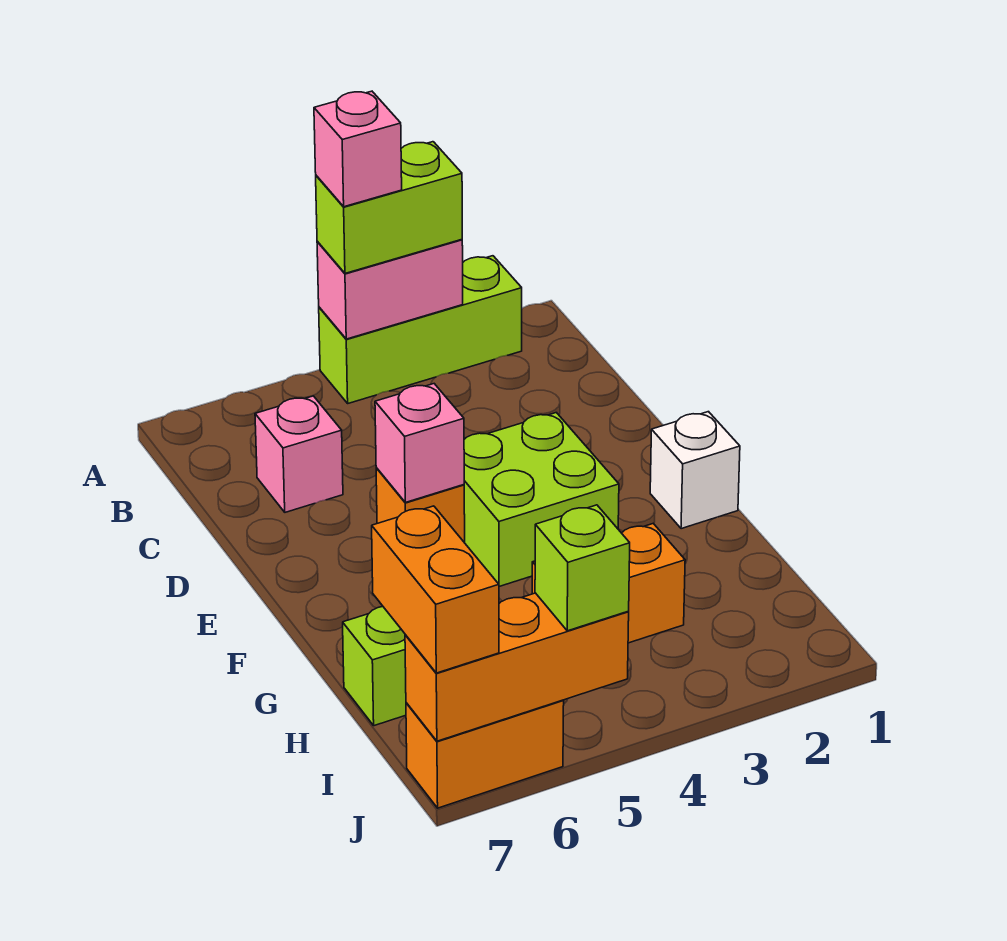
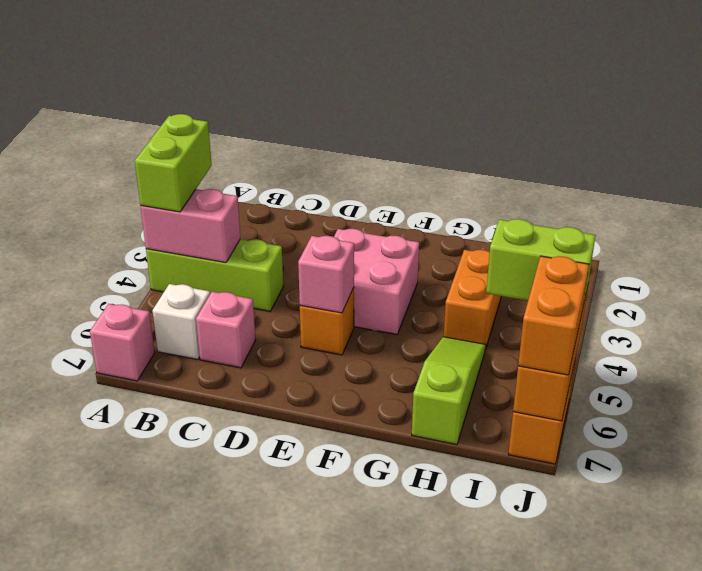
lime brick A2:A4 level 1 -> lime brick A4:C4 level 1
pink brick A3:A4 level 2 -> pink brick A4:B4 level 2
pink brick A4 level 4 -> pink brick A7 level 1
lime brick E3:F4 level 1 -> pink brick E3:F4 level 1
white brick F1 level 1 -> white brick B6 level 1
orange brick I7:J7 level 3 -> orange brick J6:J7 level 3
lime brick J5 level 3 -> lime brick I5:J5 level 3

